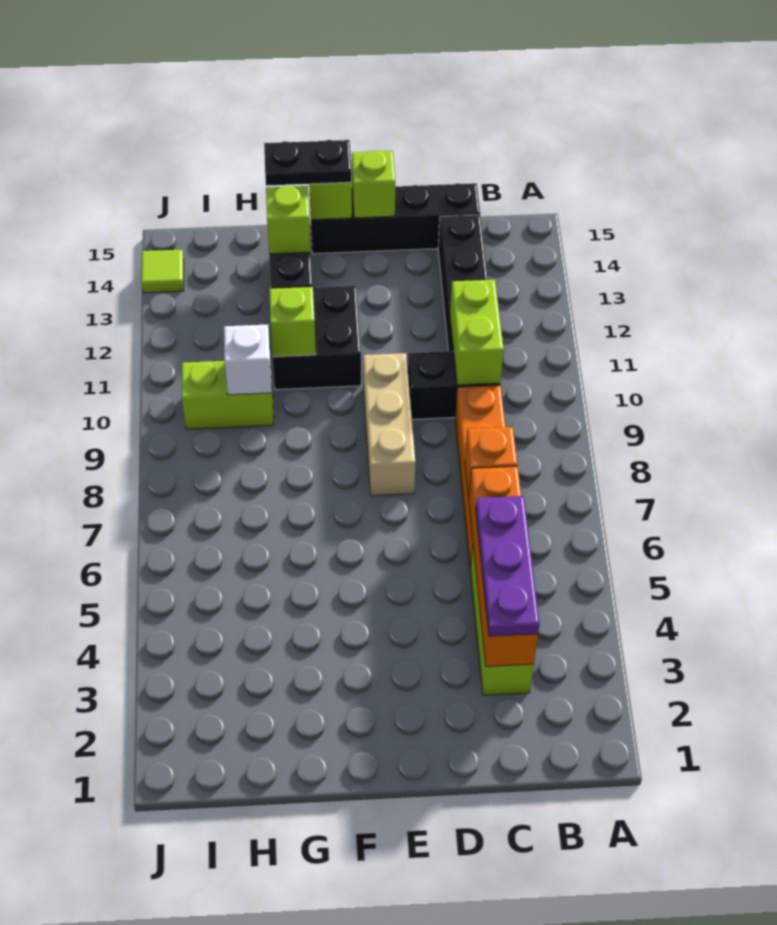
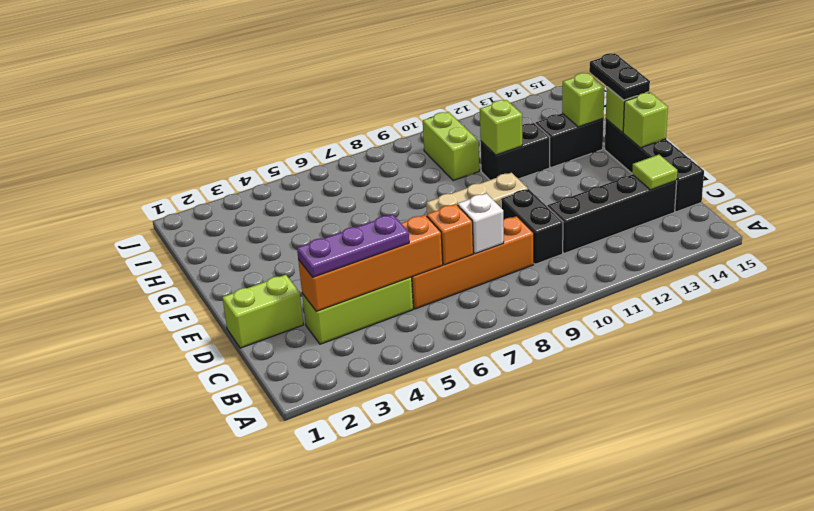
lime brick C10:C11 level 2 -> lime brick D1:D2 level 1
black brick F11:G12 level 1 -> black brick G11:G12 level 1
white brick H10 level 2 -> white brick C8 level 2
lime tile J14 level 1 -> lime tile C14 level 2

